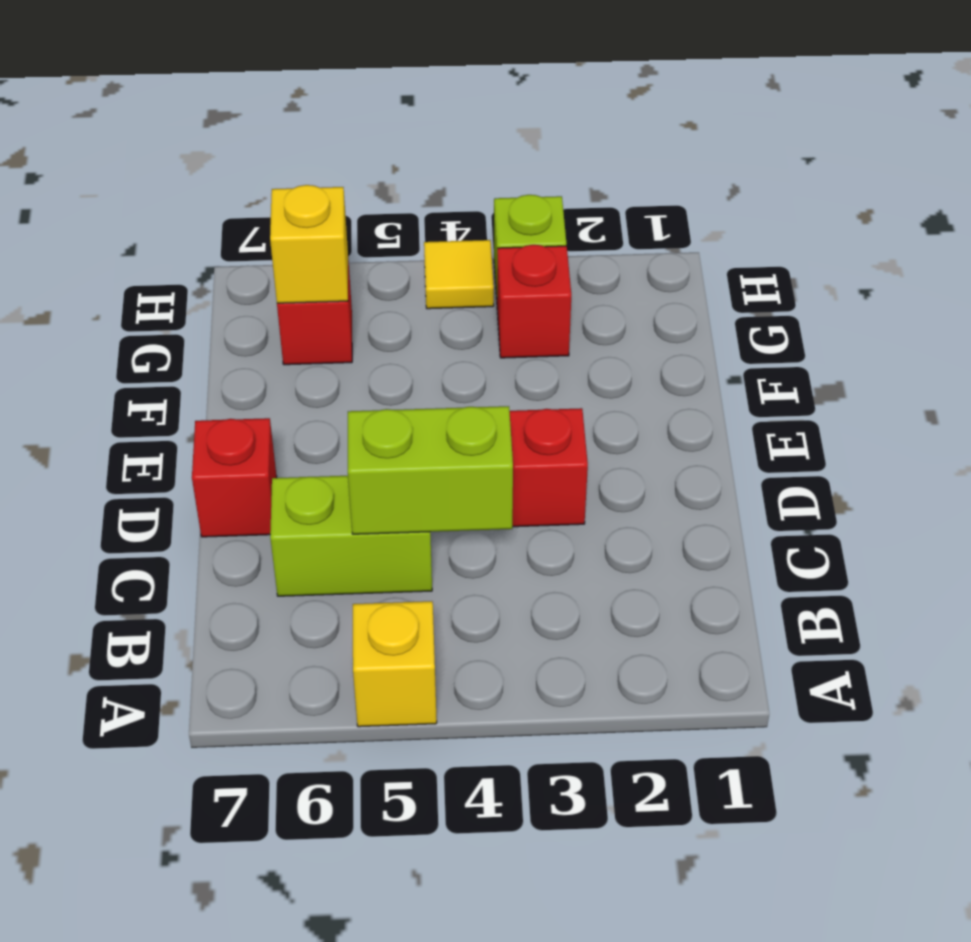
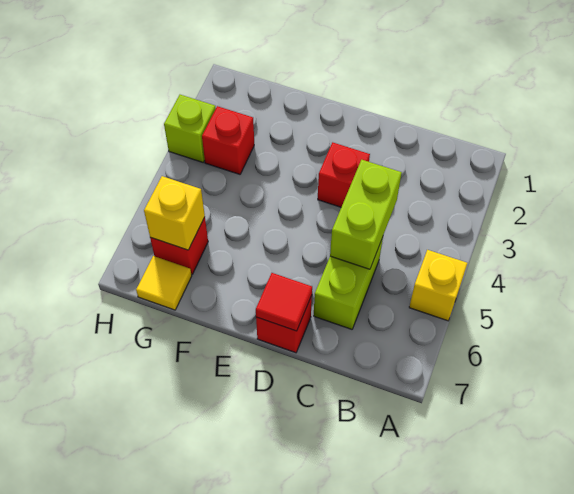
none -> red tile D7 level 2
yellow tile H4 level 1 -> yellow tile G7 level 1

